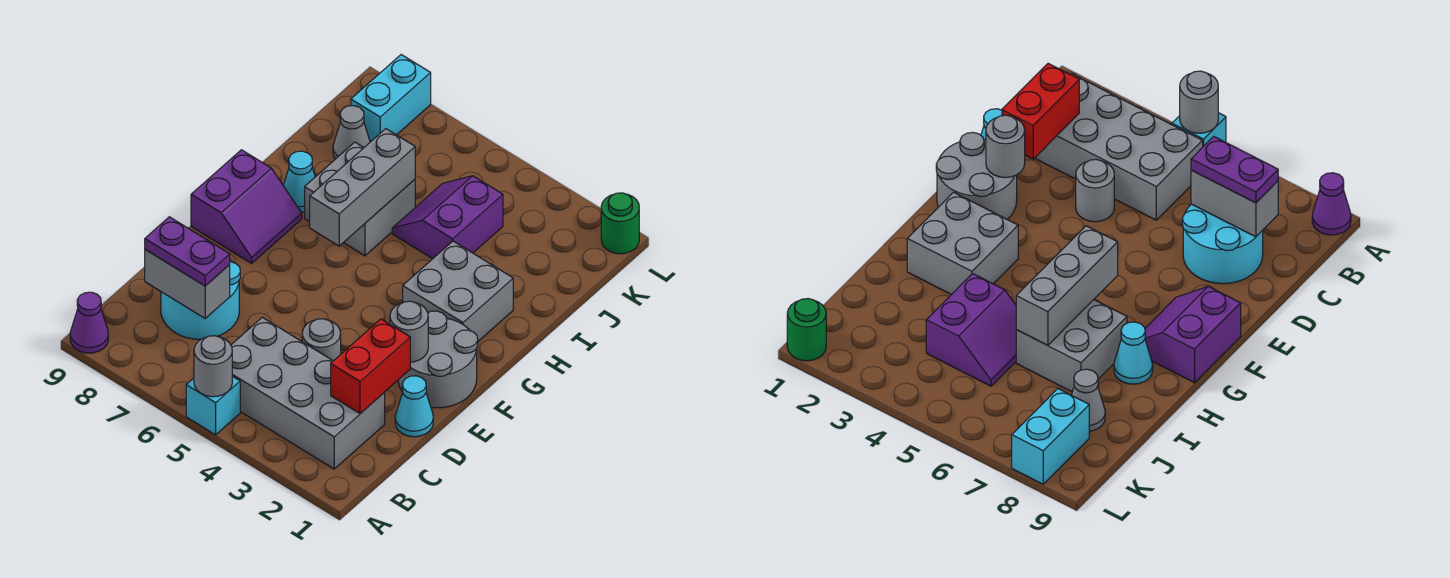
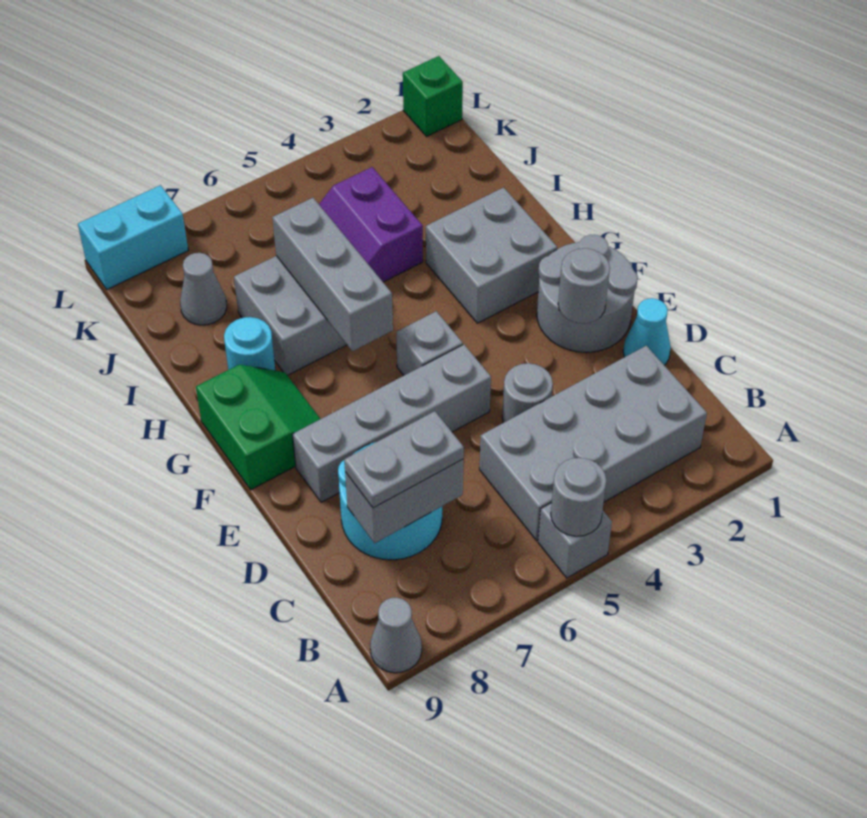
cyan brick A5 level 1 -> grey brick A5 level 1
purple cone A9 level 1 -> grey cone A9 level 1
red brick C2:D2 level 2 -> none
purple plate C7:C8 level 3 -> grey plate C7:C8 level 3
none -> grey brick E5:E8 level 1
none -> grey brick F5 level 1
purple slope F8:G9 level 1 top 9 -> green slope F8:G9 level 1 top 9
cyan cone H8 level 1 -> cyan round brick H8 level 1
cyan brick K8:L8 level 1 -> cyan brick L8:L9 level 1
green round brick L1 level 1 -> green brick L1 level 1

